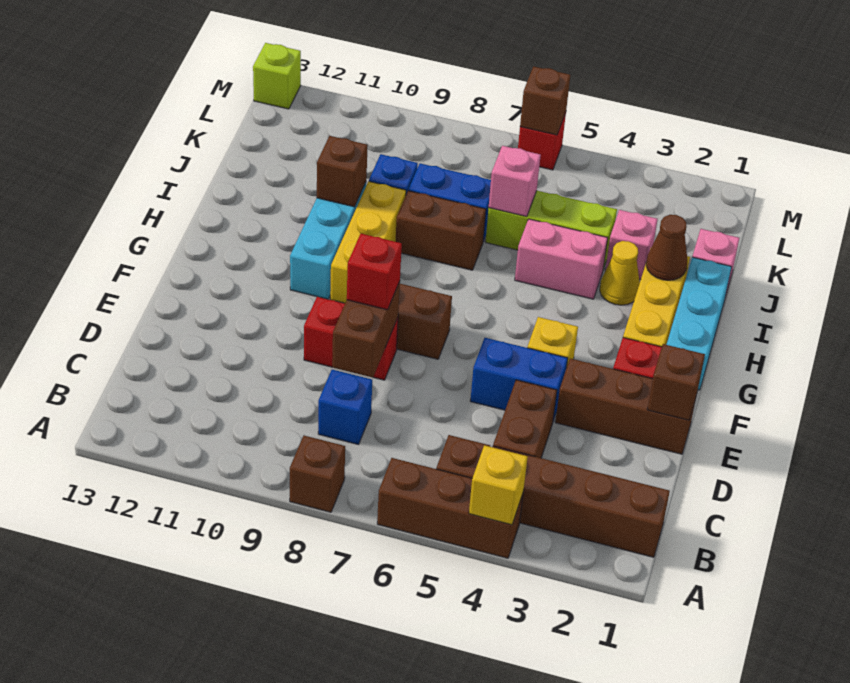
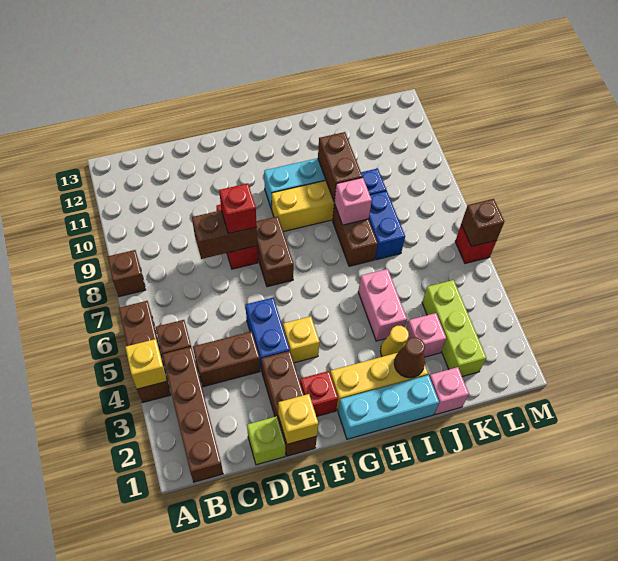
blue brick C8 level 1 -> none
brown brick E1 level 2 -> yellow brick E1 level 2
brown brick I10 level 2 -> brown brick I9:I10 level 2
lime brick J4:J6 level 1 -> lime brick K2:K4 level 1
pink brick J6 level 2 -> pink brick I8 level 2
lime brick M13 level 1 -> lime brick D1 level 1

